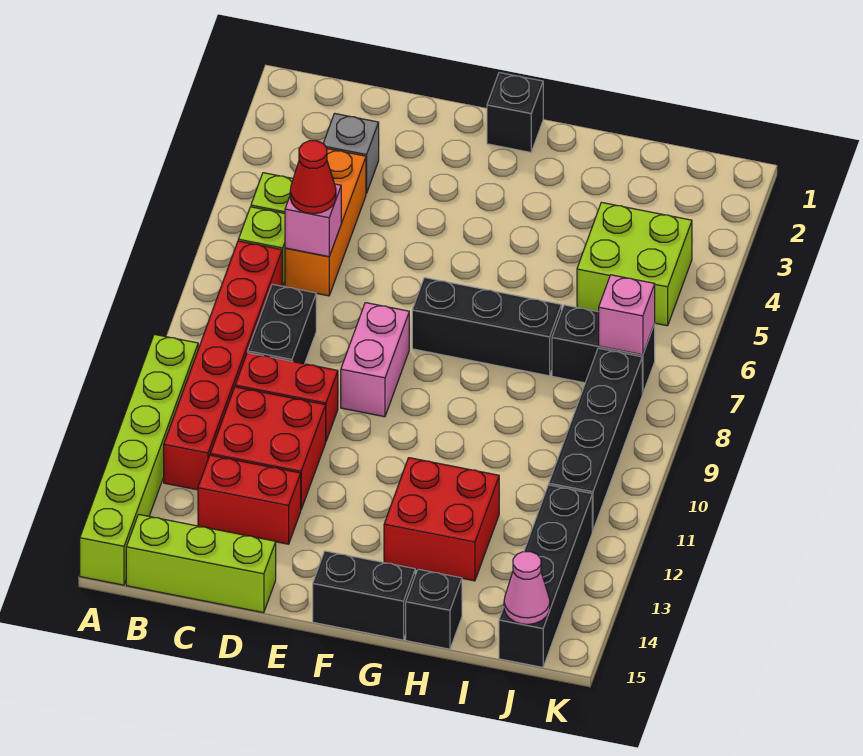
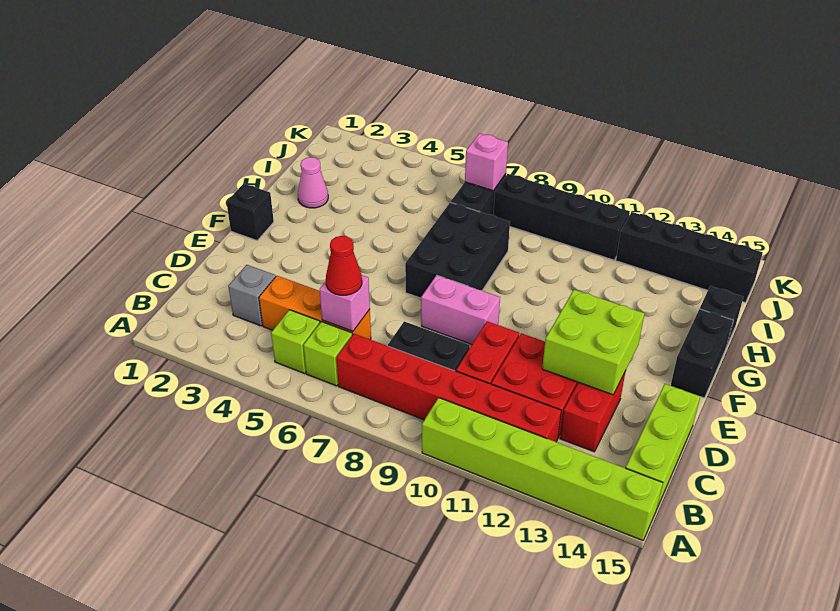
black brick F7:H7 level 1 -> black brick F7:H8 level 1
red brick G12:H13 level 1 -> none
lime brick I4:J5 level 1 -> lime brick D12:E13 level 2
pink cone J15 level 2 -> pink cone H2 level 1

